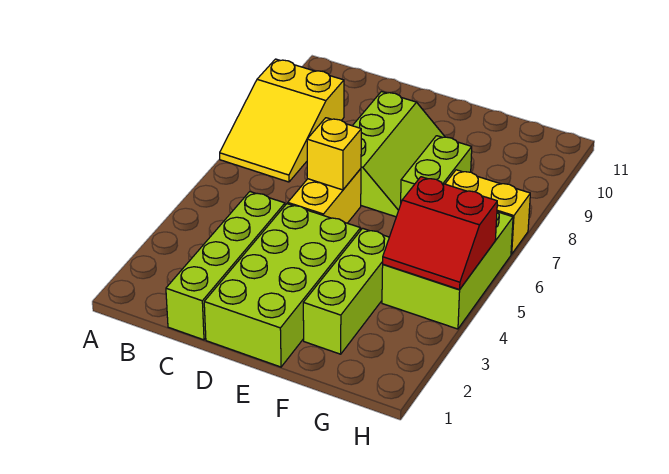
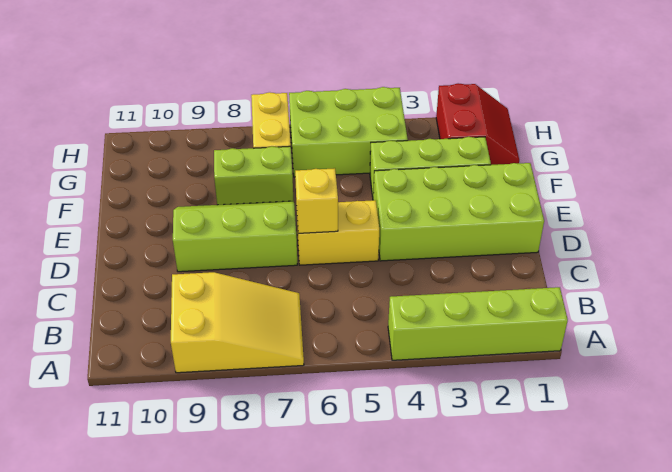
lime brick C1:C4 level 1 -> lime brick A1:A4 level 1
red slope G4:H5 level 2 top 5 -> red slope G1:H2 level 1 top 2

